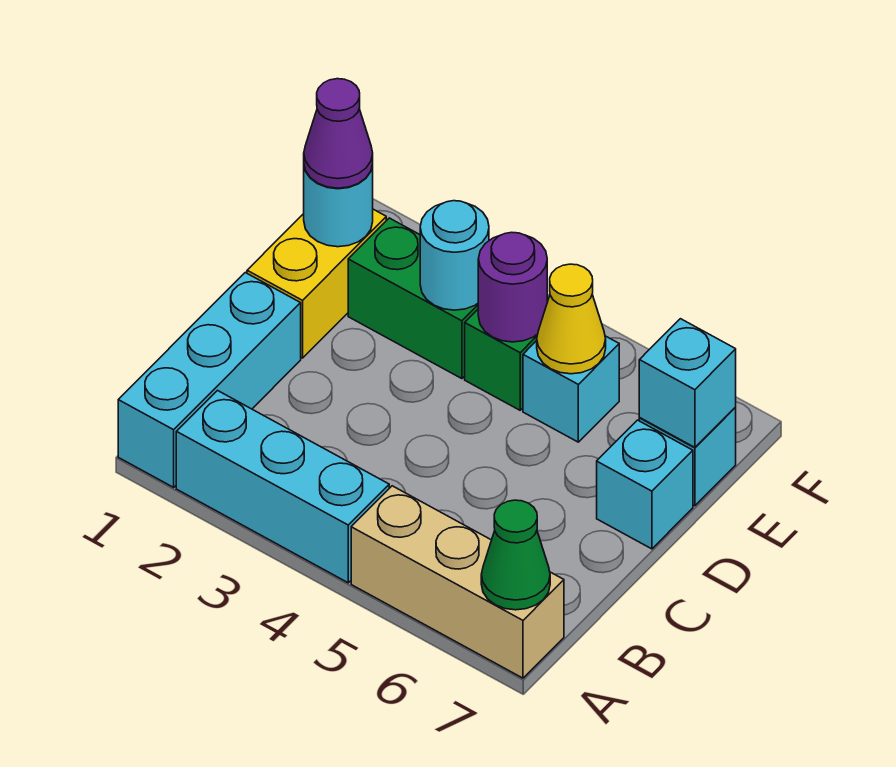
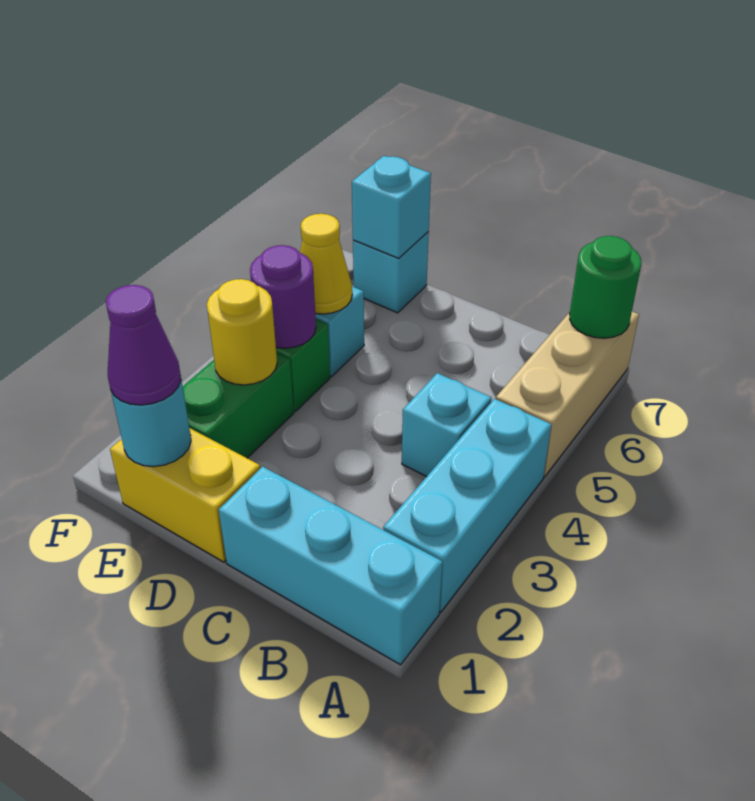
green cone A7 level 2 -> green round brick A7 level 2
cyan brick D7 level 1 -> cyan brick B4 level 1
cyan round brick E3 level 2 -> yellow round brick E3 level 2

